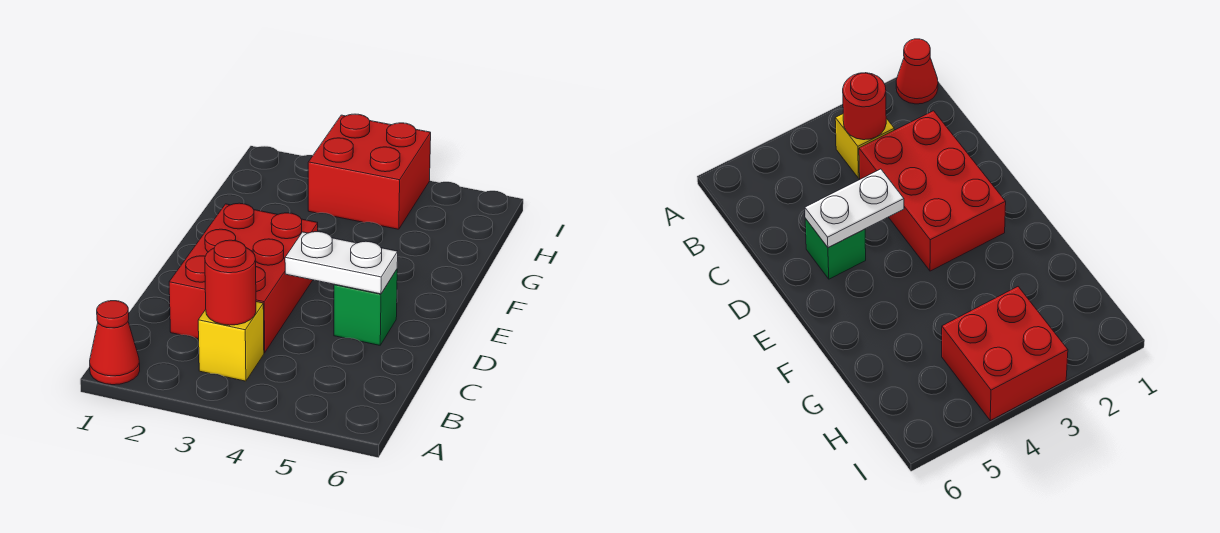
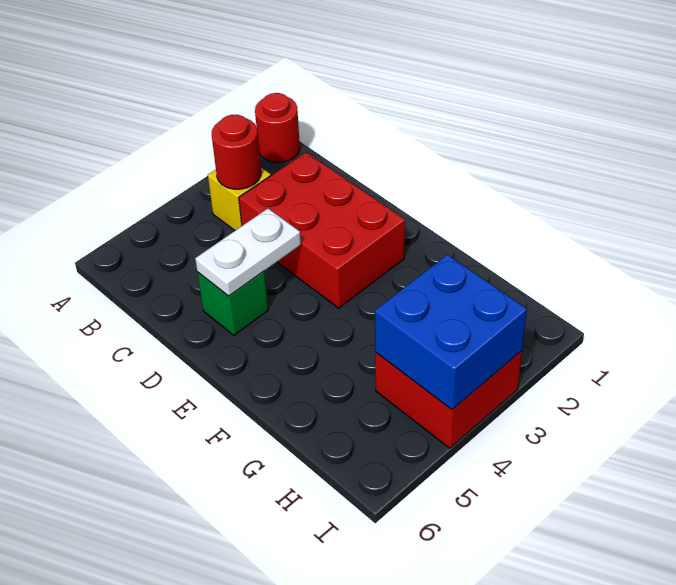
red cone A1 level 1 -> red round brick A1 level 1
none -> blue brick H3:I4 level 2

